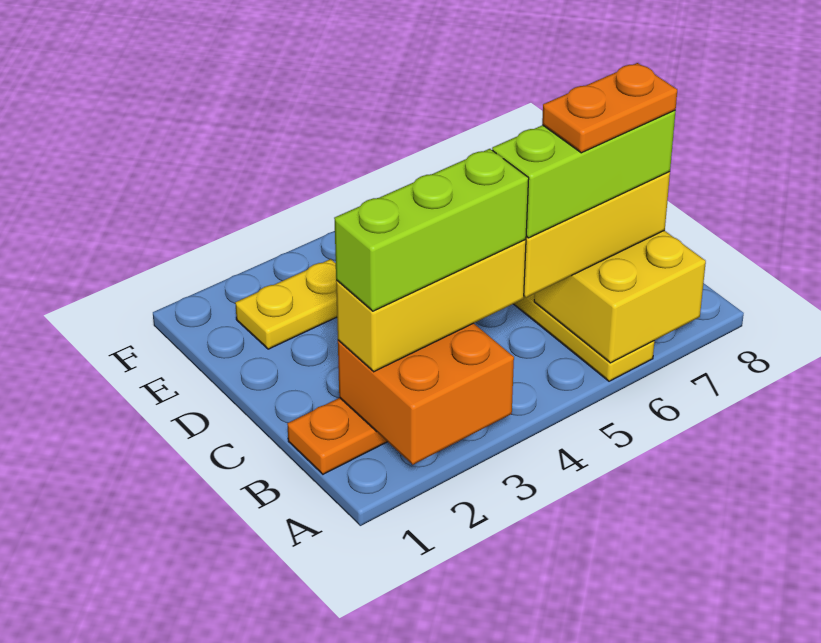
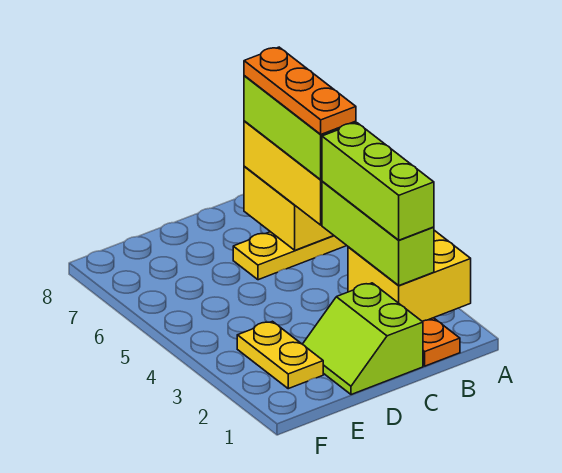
orange brick A2:B3 level 2 -> yellow brick A2:B3 level 2
yellow brick B2:B4 level 3 -> lime brick B2:B4 level 3
orange plate B6:B7 level 5 -> orange plate B5:B7 level 5
none -> lime slope C1:D2 level 1 top C

